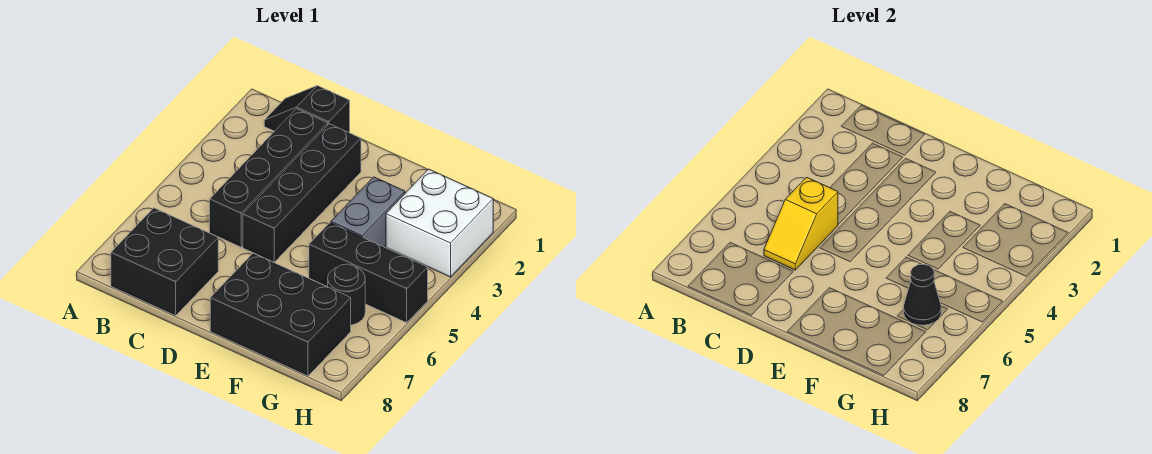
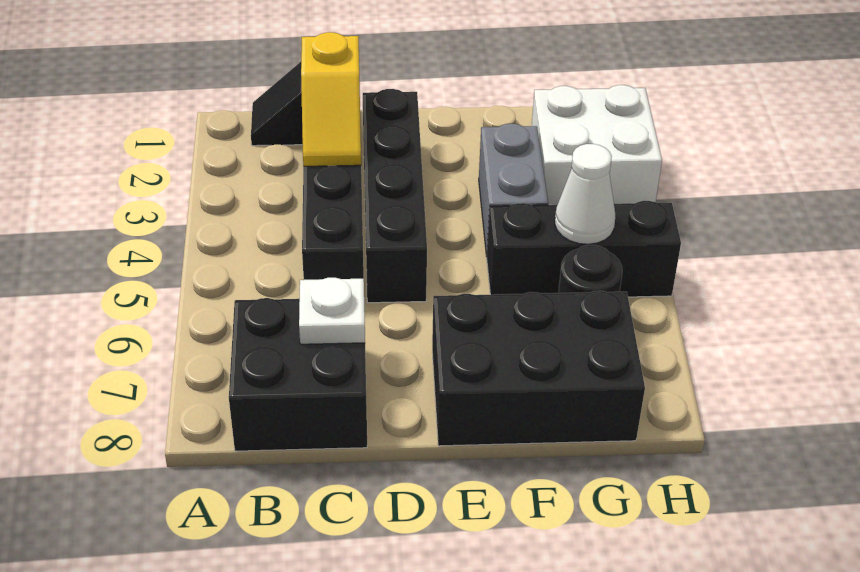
yellow slope C5:C6 level 2 top 5 -> yellow slope C2:C3 level 2 top 2
none -> white plate C7 level 2
none -> white cone G5 level 2
black cone G6 level 2 -> none

